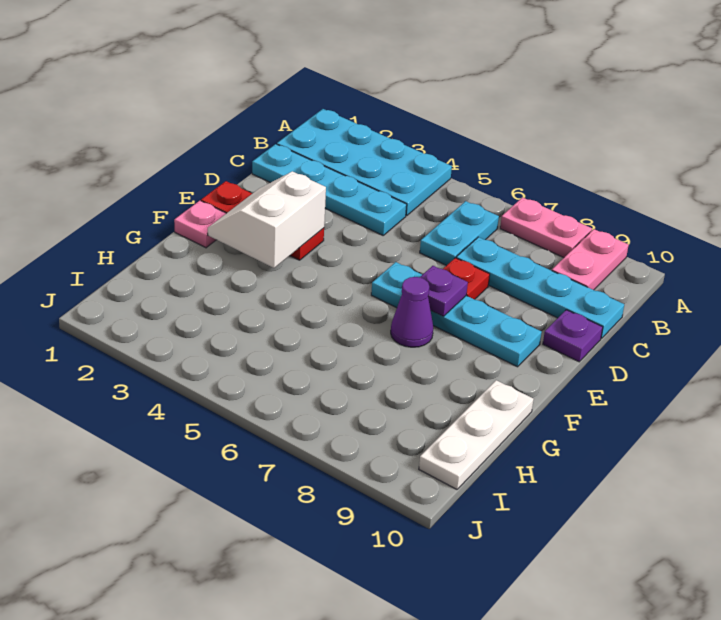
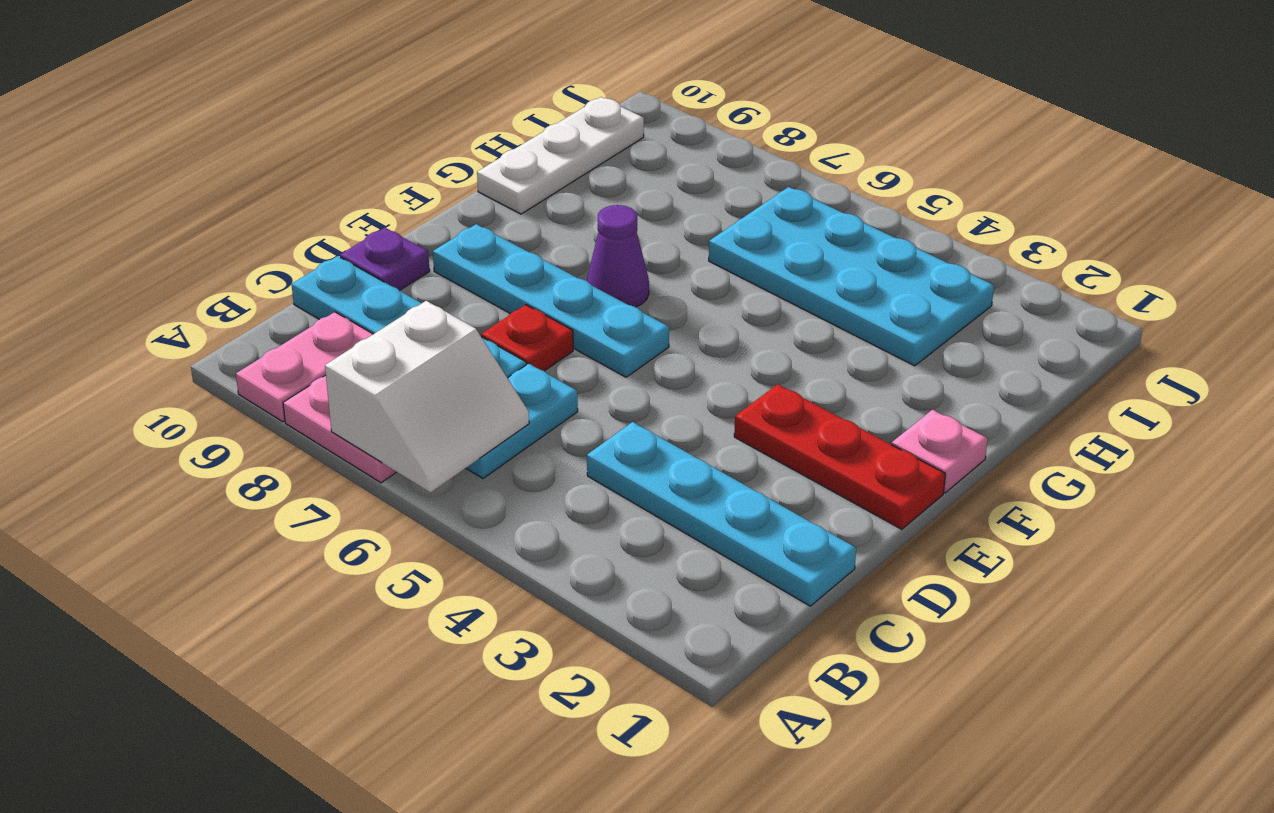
cyan plate A1:B4 level 1 -> cyan plate H3:I6 level 1
white slope E2:F3 level 2 top 3 -> white slope A6:B7 level 2 top 7
purple plate E7 level 2 -> none

